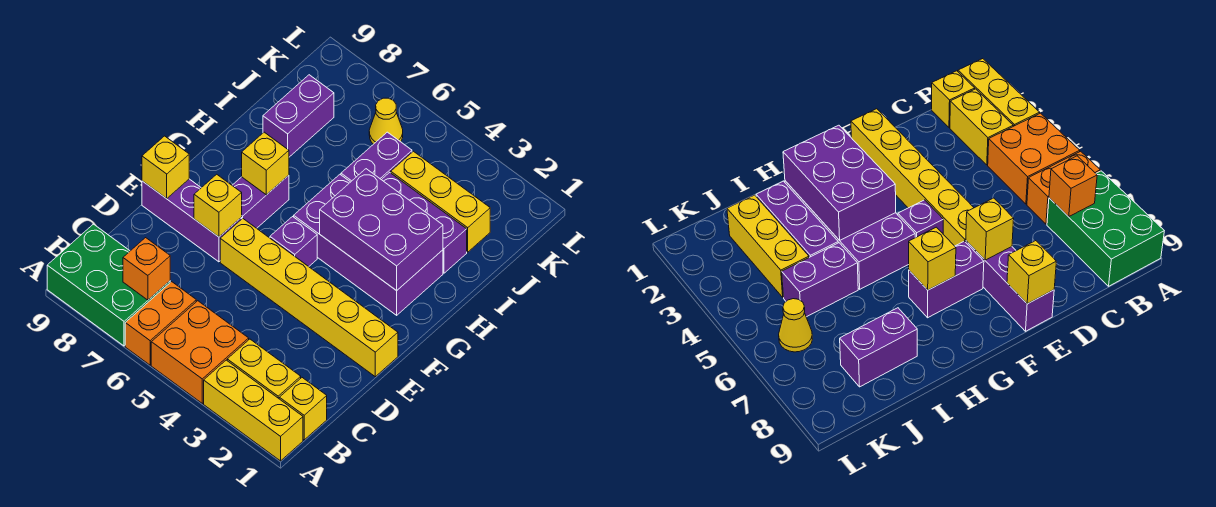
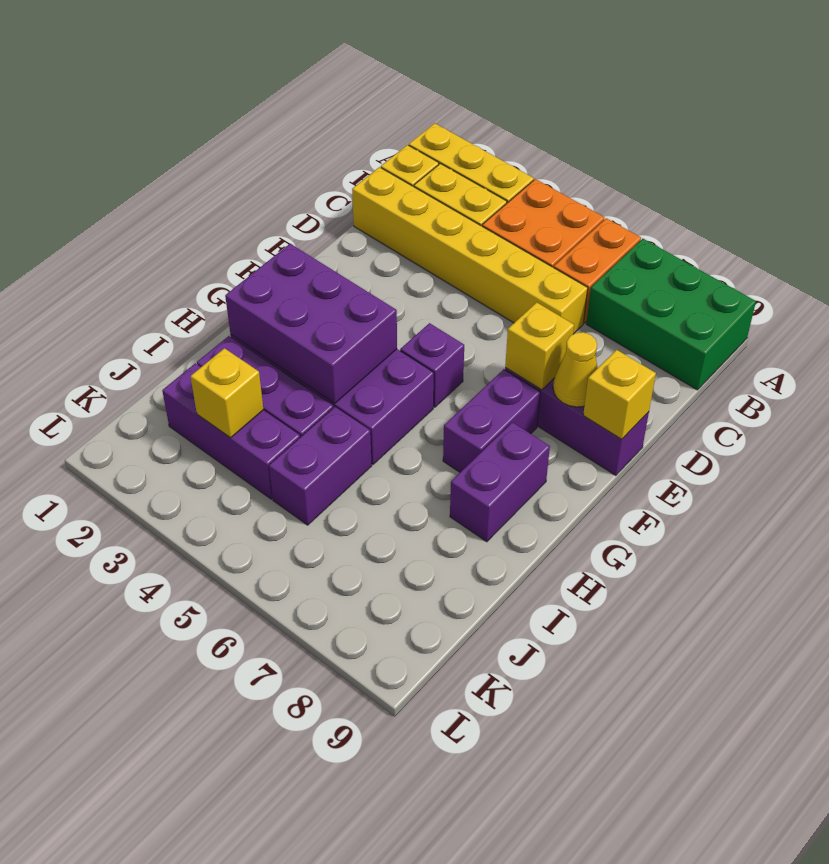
orange brick B7 level 2 -> none
yellow brick E1:E6 level 1 -> yellow brick C1:C6 level 1
yellow brick G7 level 2 -> yellow brick J3 level 2
purple brick I8:J8 level 1 -> purple brick G8:H8 level 1
yellow brick J2:J4 level 1 -> purple brick J2:J4 level 1
yellow cone K6 level 1 -> yellow cone E8 level 2

